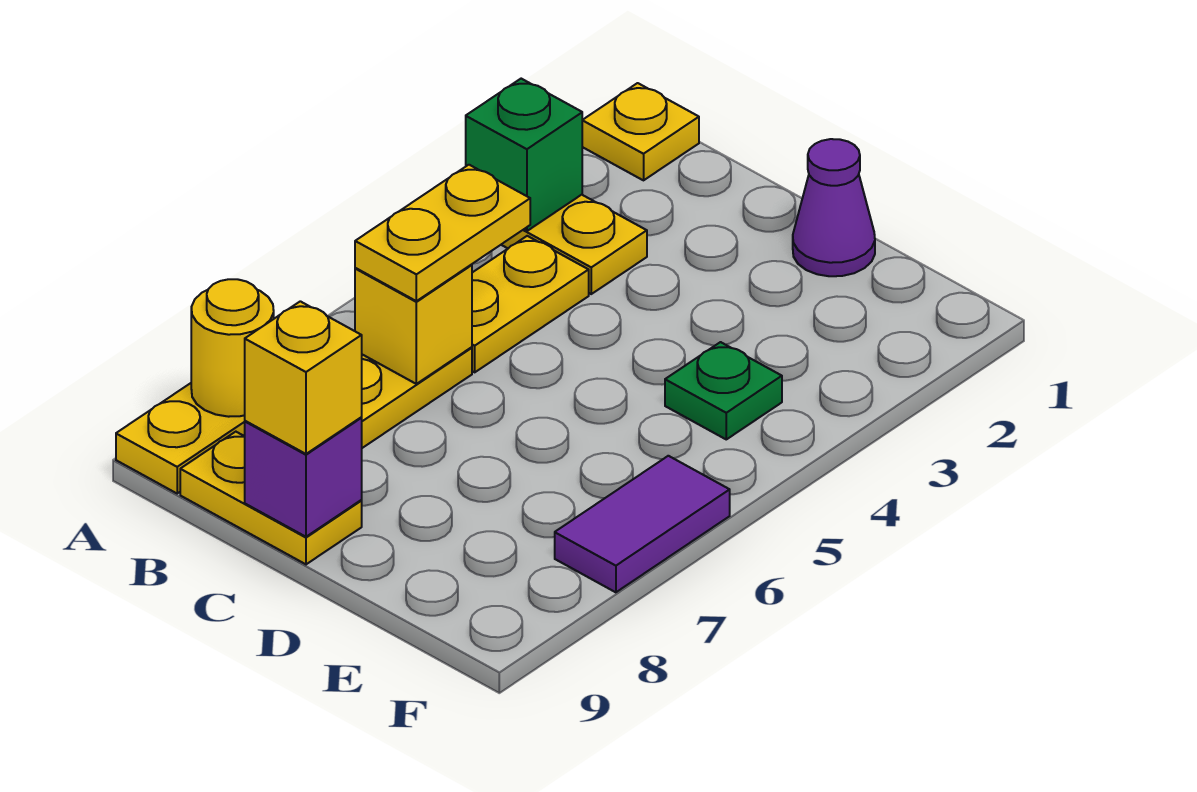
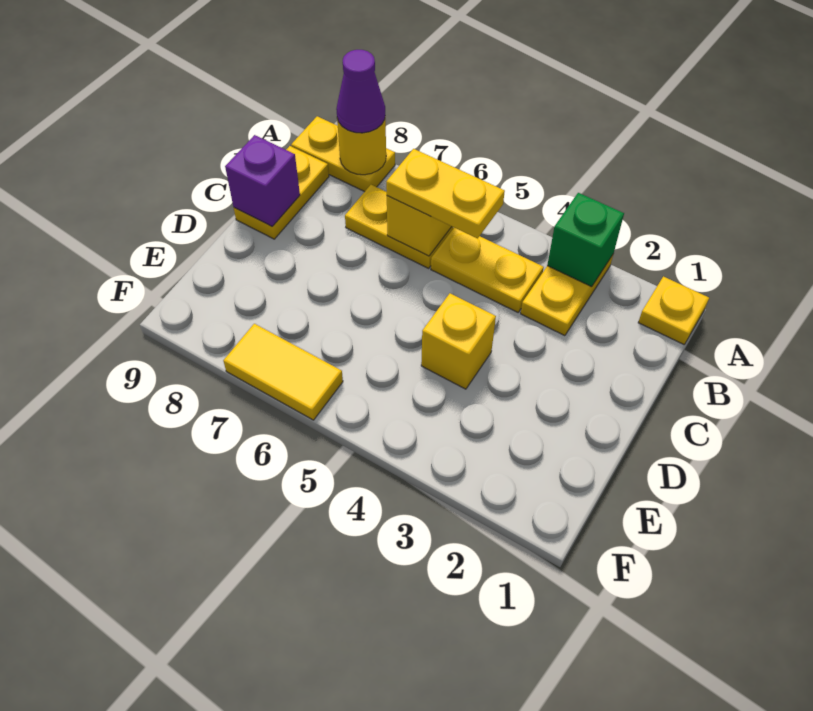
yellow brick C9 level 3 -> yellow brick D4 level 1
purple cone D1 level 1 -> purple cone A8 level 3
green plate E4 level 1 -> none
purple tile F6:F7 level 1 -> yellow tile F6:F7 level 1

